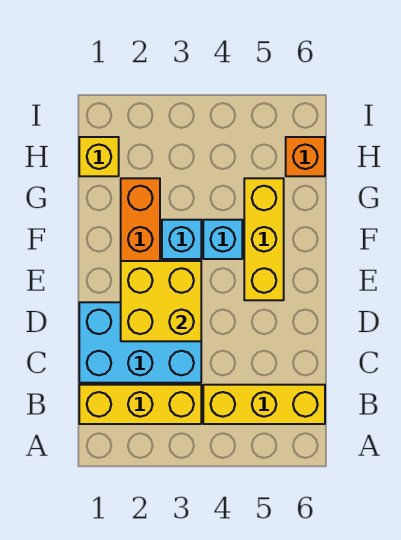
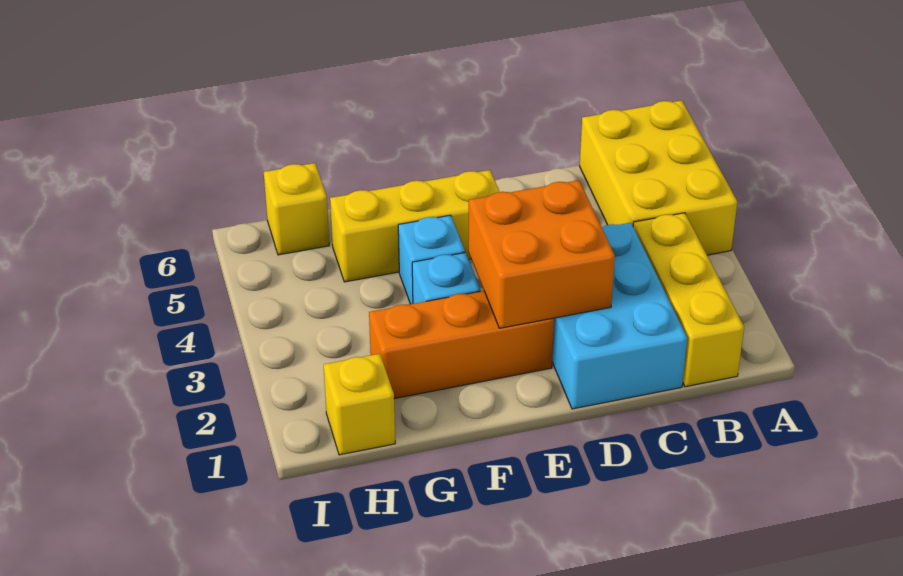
yellow brick B4:B6 level 1 -> yellow brick A4:B6 level 1
yellow brick D2:E3 level 2 -> orange brick D2:E3 level 2
orange brick H6 level 1 -> yellow brick H6 level 1

